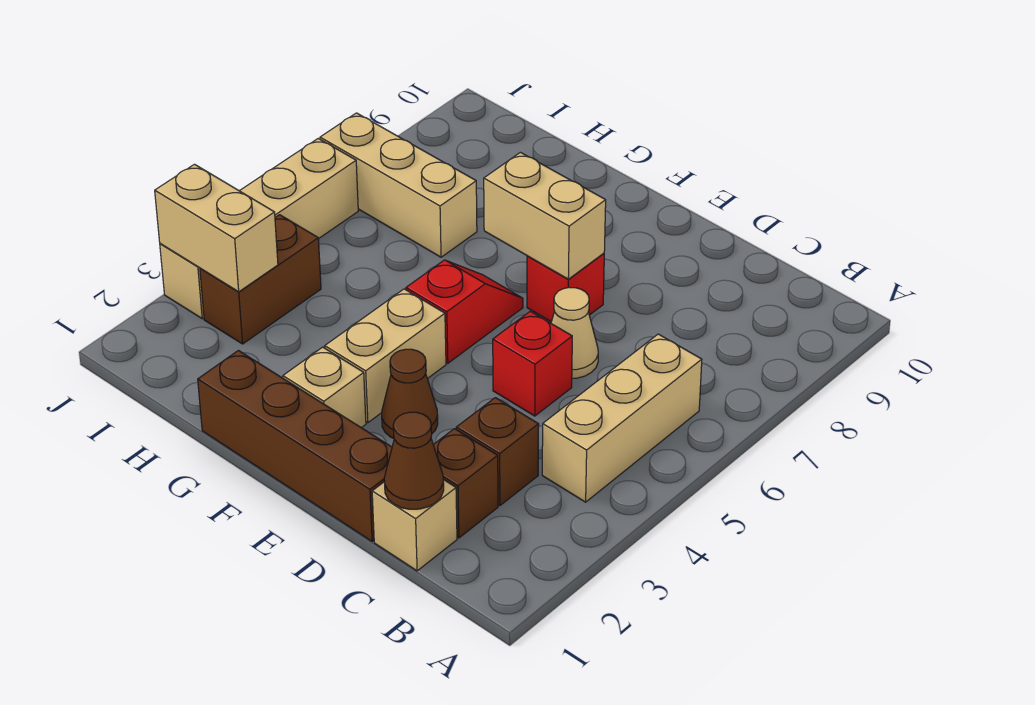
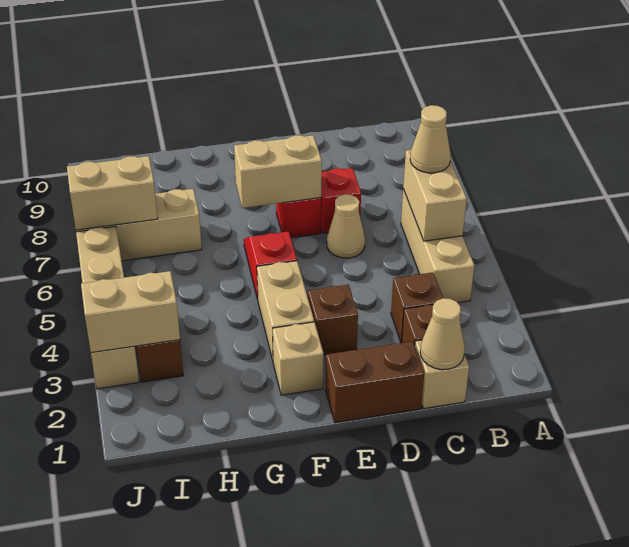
none -> tan brick B5:B6 level 2
none -> tan cone B6 level 3
brown cone C1 level 2 -> tan cone C1 level 2
brown brick D1:G1 level 1 -> brown brick D1:E1 level 1
red brick D5 level 1 -> red brick D7 level 1
brown cone E3 level 1 -> brown brick E3 level 1
none -> tan brick I7:J7 level 2

